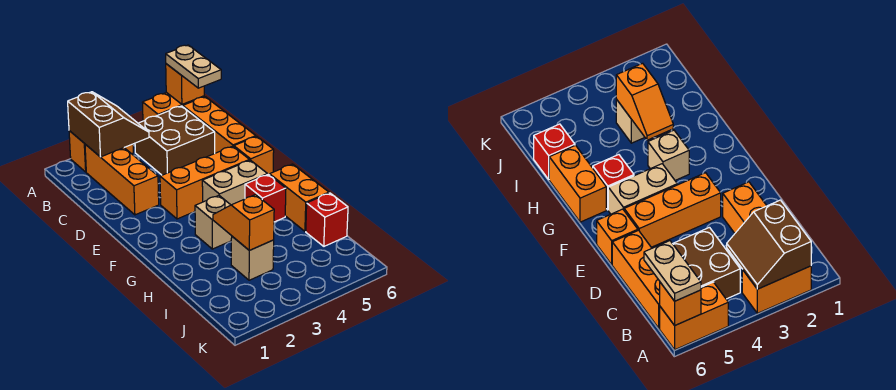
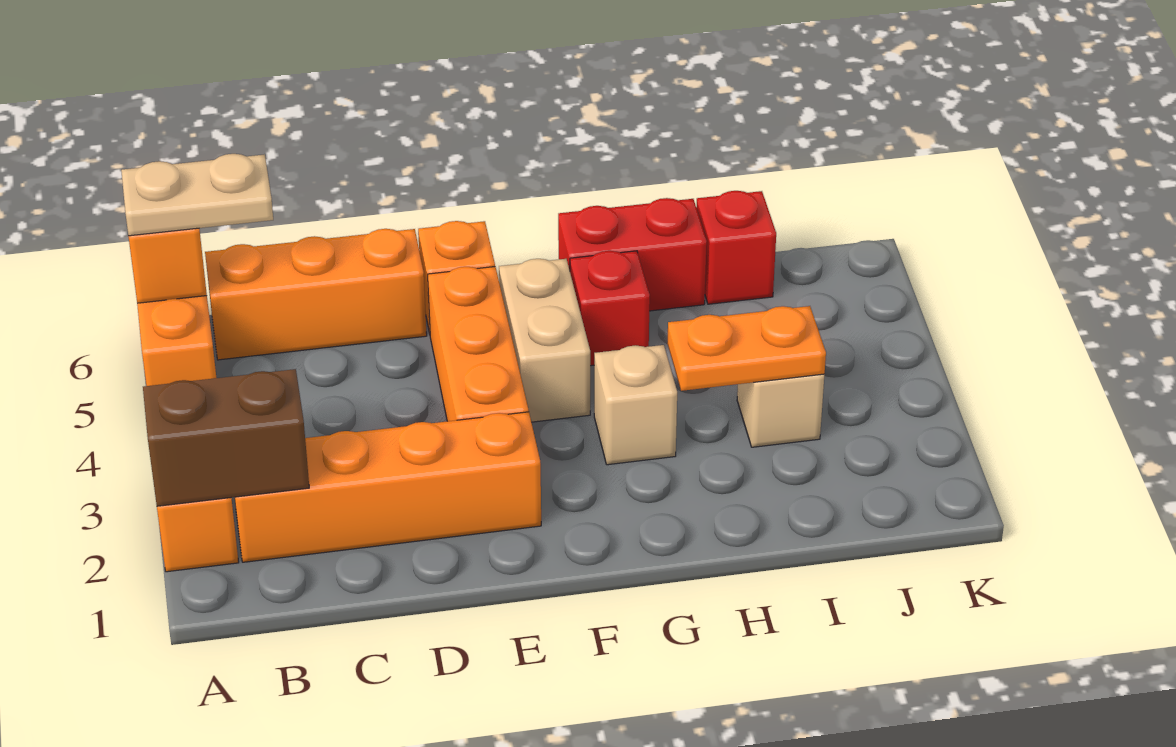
orange brick B2:D2 level 1 -> orange brick B2:E2 level 1
brown brick B4:C5 level 1 -> none
orange brick G6:H6 level 1 -> red brick G6:H6 level 1
orange slope H3:I3 level 2 top I -> orange plate H3:I3 level 2

